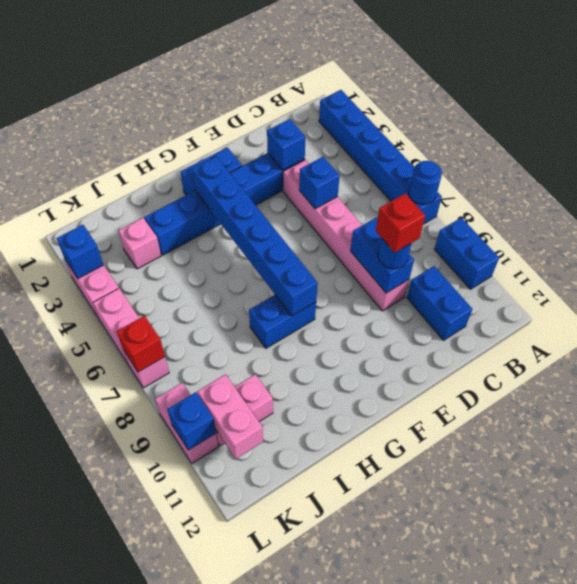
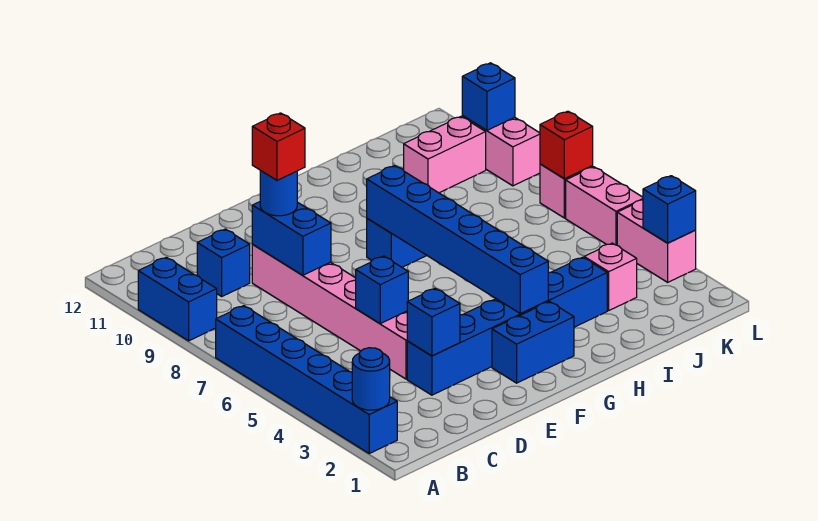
blue round brick A7 level 2 -> blue round brick A2 level 2
blue brick C10:C11 level 1 -> blue brick C10 level 1
pink brick K10:K11 level 2 -> none

